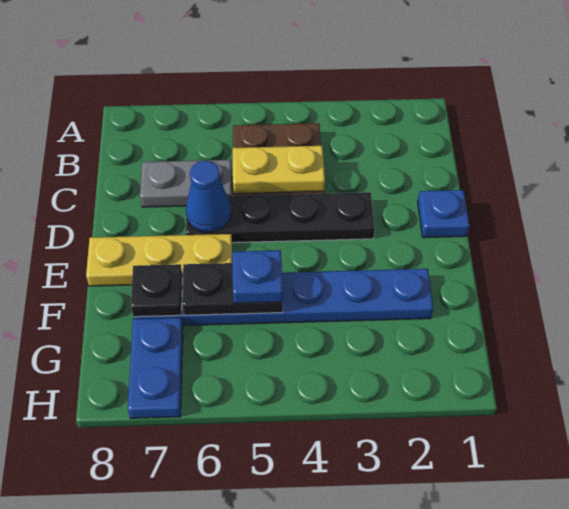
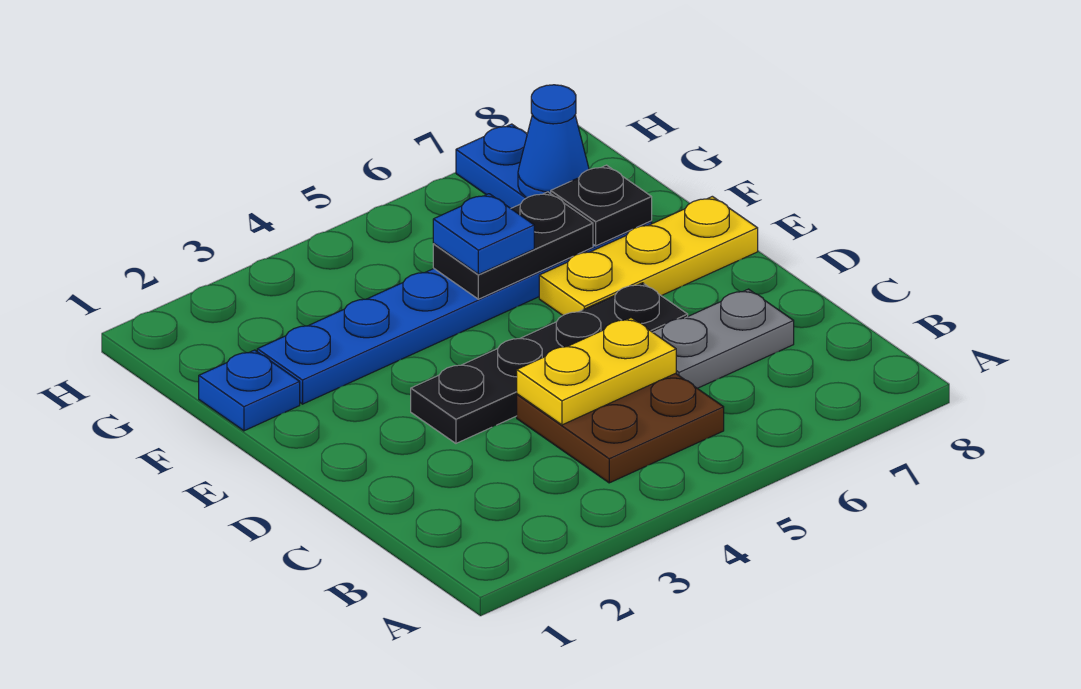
blue plate D1 level 1 -> blue plate F1 level 1
blue cone D6 level 2 -> blue cone G7 level 2

